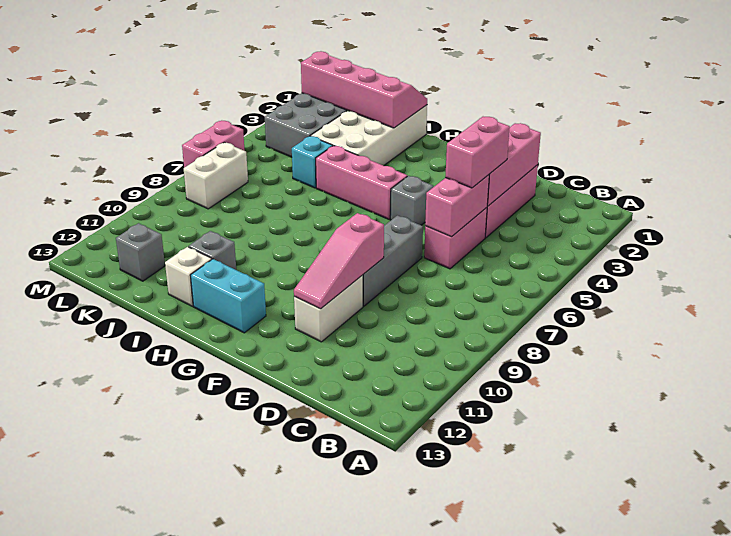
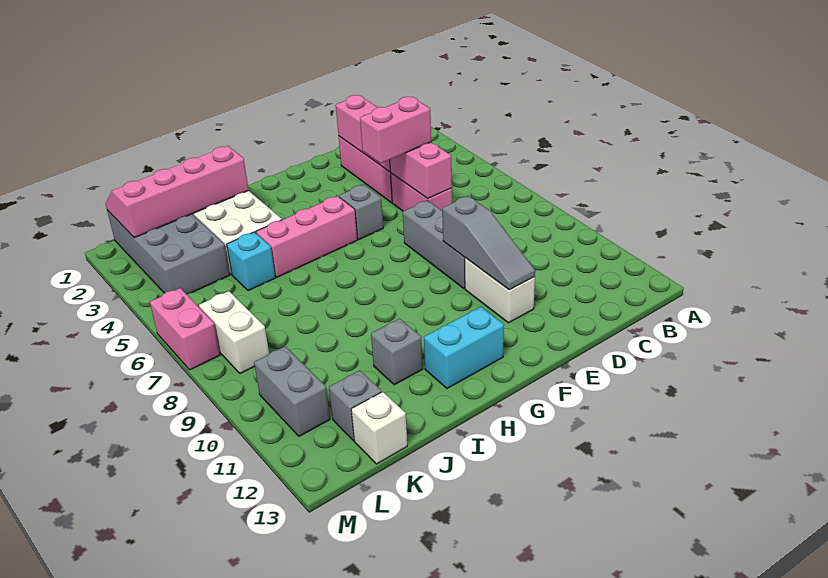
pink brick D4:D5 level 3 -> pink brick D5:E5 level 3
pink slope E9:E11 level 2 top 9 -> grey slope E9:E11 level 2 top 9
white brick I12 level 1 -> white brick K13 level 1
none -> grey brick L10:L11 level 1

